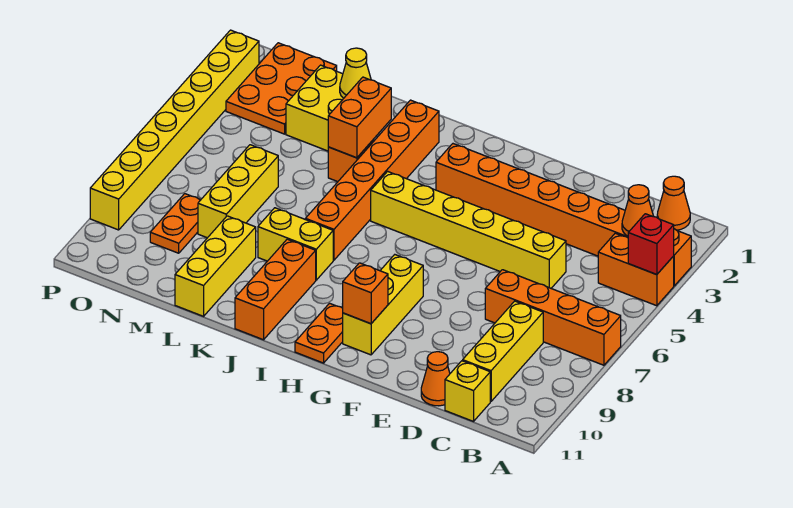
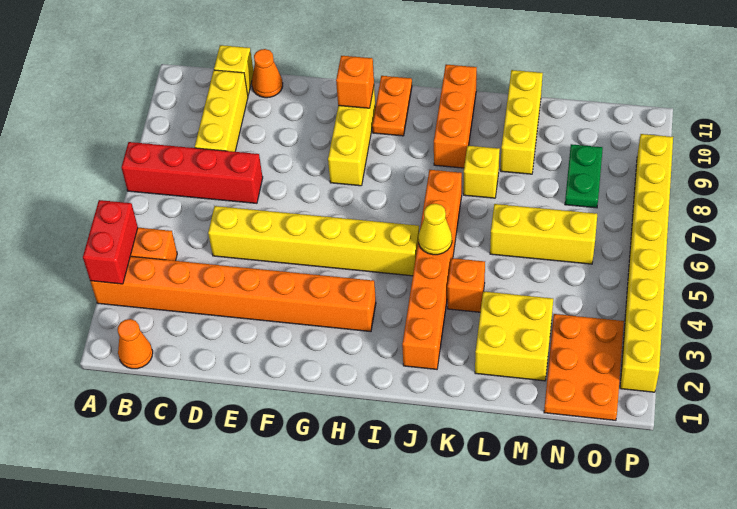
red brick A4 level 2 -> red brick A3:A4 level 2
orange brick A7:D7 level 1 -> red brick A7:D7 level 1
orange cone B3 level 2 -> none
yellow brick J8:K8 level 1 -> yellow brick K8 level 1
orange brick K3:K4 level 2 -> none
yellow cone L2 level 2 -> yellow cone J5 level 2
yellow brick M6:M8 level 1 -> yellow brick L6:N6 level 1
orange plate N8:N9 level 1 -> green plate N8:N9 level 1

